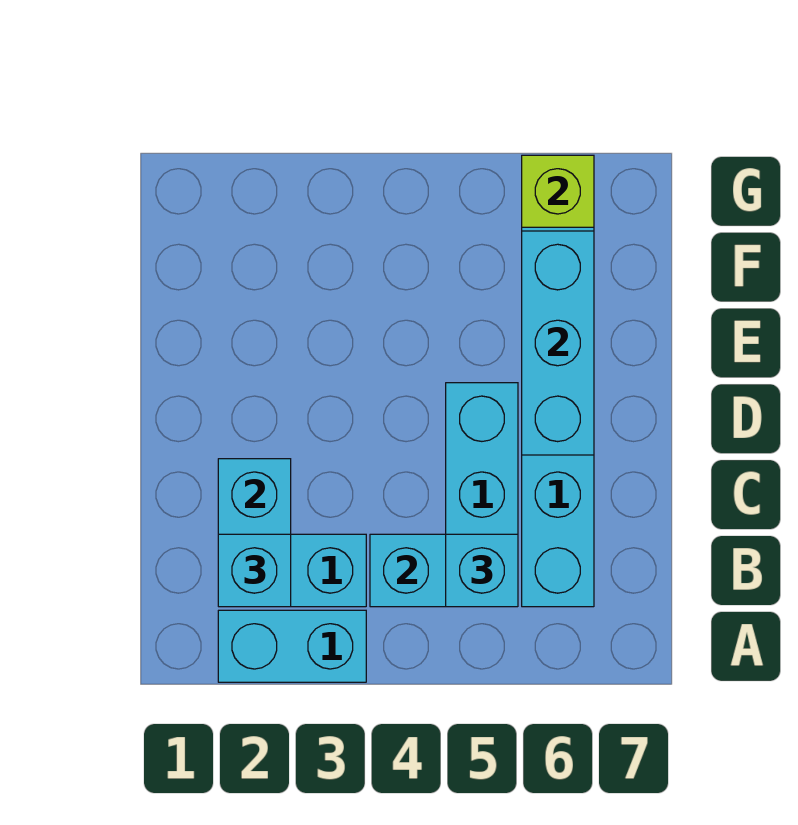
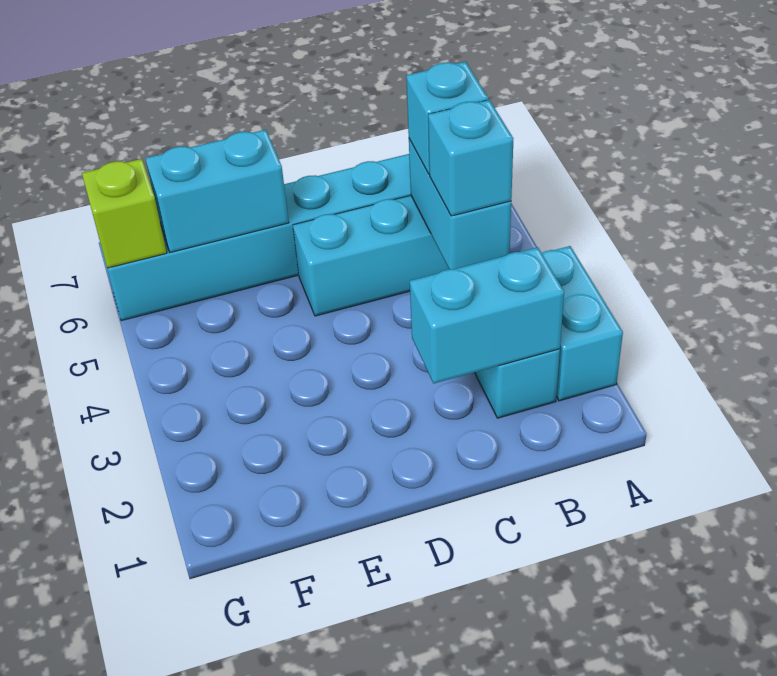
cyan brick B2 level 3 -> cyan brick B4 level 3
cyan brick D6:F6 level 2 -> cyan brick E6:F6 level 2

